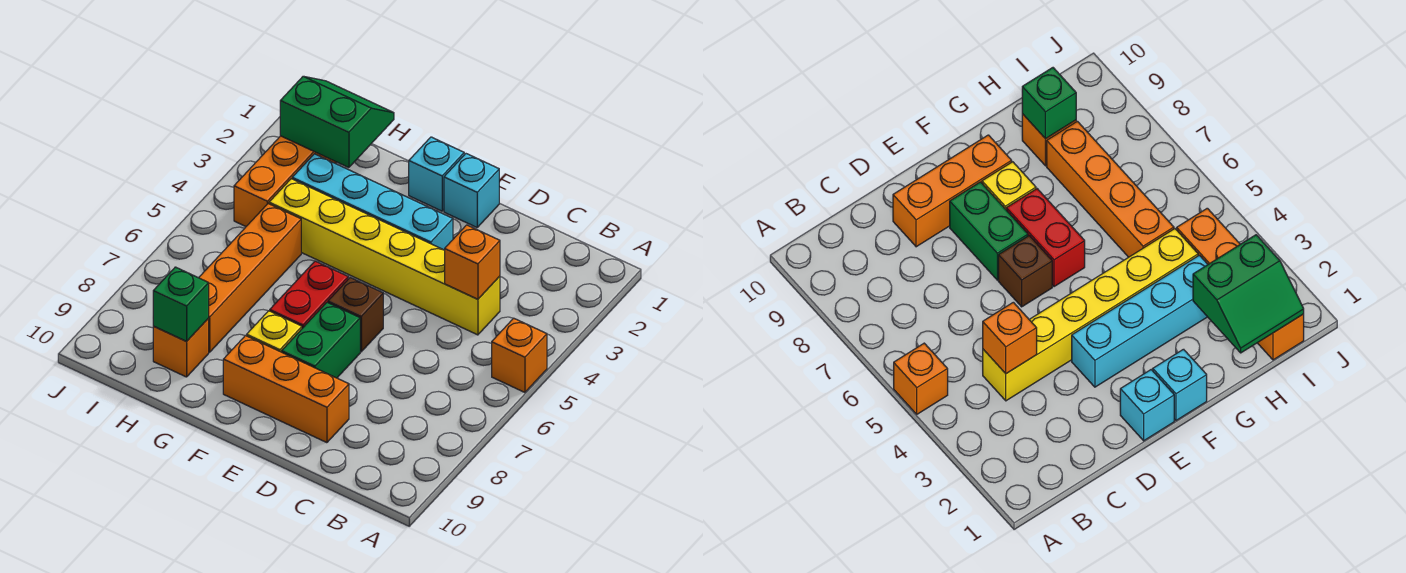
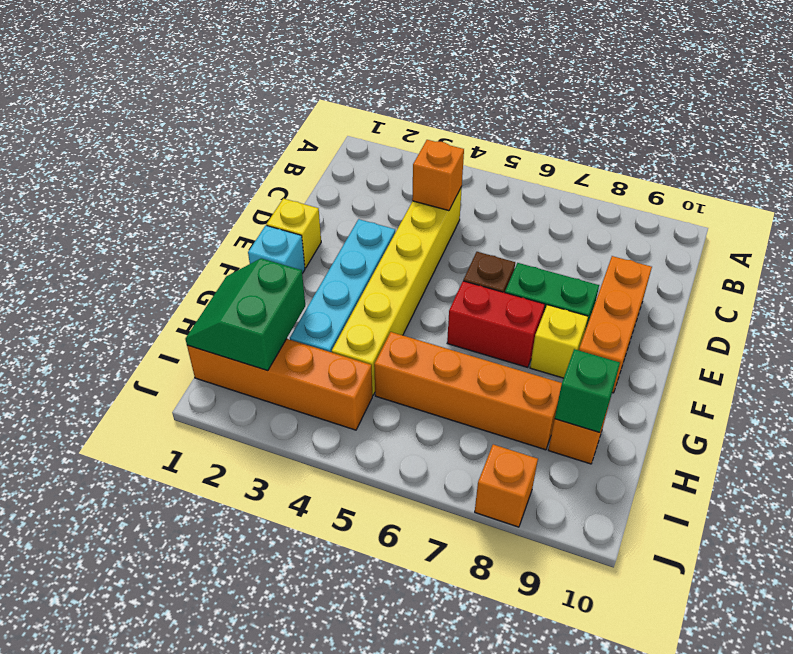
orange brick A5 level 1 -> orange brick J8 level 1
cyan brick E1 level 1 -> yellow brick E1 level 1

